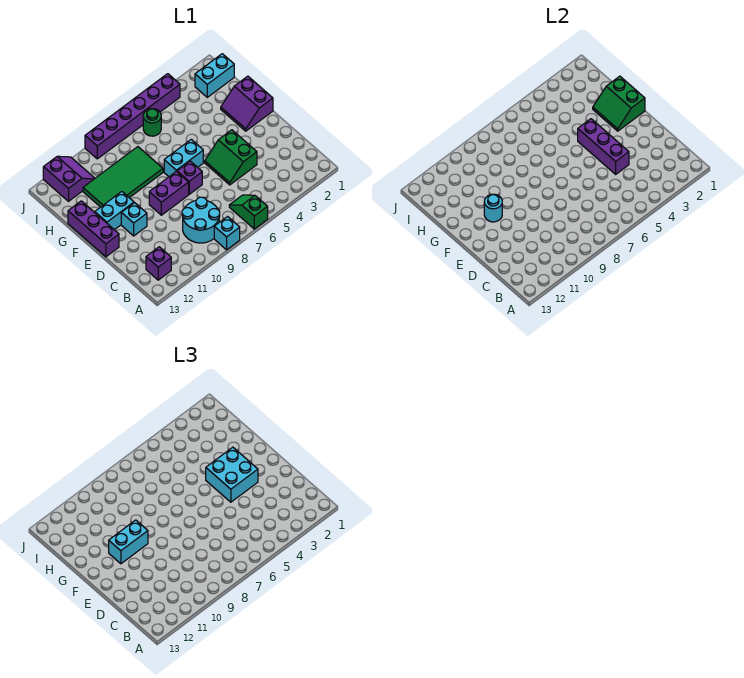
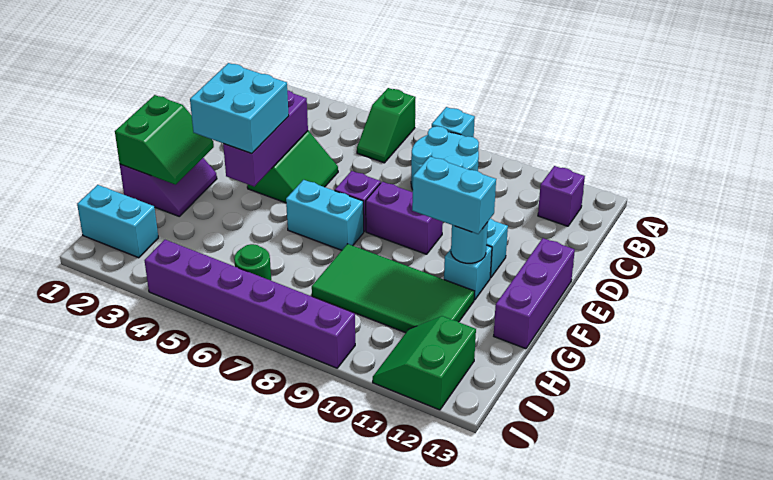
cyan brick F11:F12 level 1 -> cyan brick F11 level 1
purple slope I11:J12 level 1 top 12 -> green slope I11:J12 level 1 top 12

